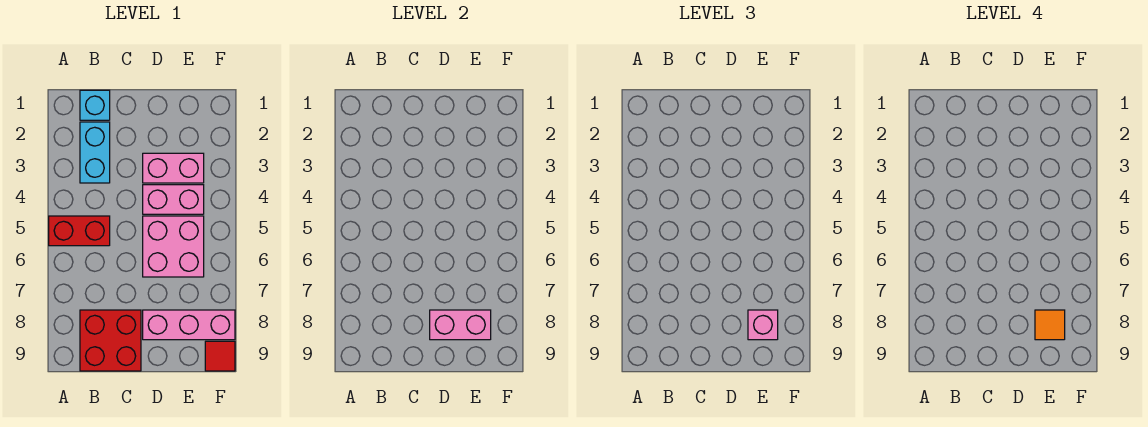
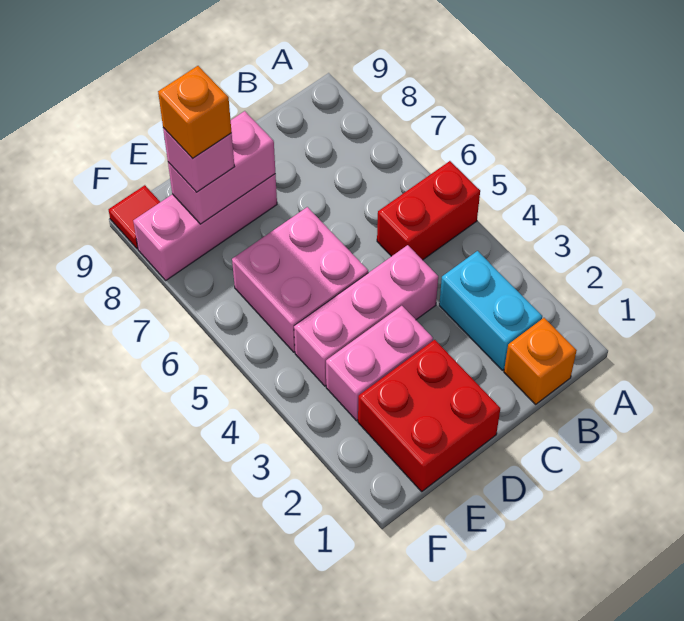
cyan brick B1 level 1 -> orange brick B1 level 1
red brick B8:C9 level 1 -> red brick D1:E2 level 1
pink brick D4:E4 level 1 -> pink brick C4:E4 level 1
orange tile E8 level 4 -> orange brick E8 level 4

